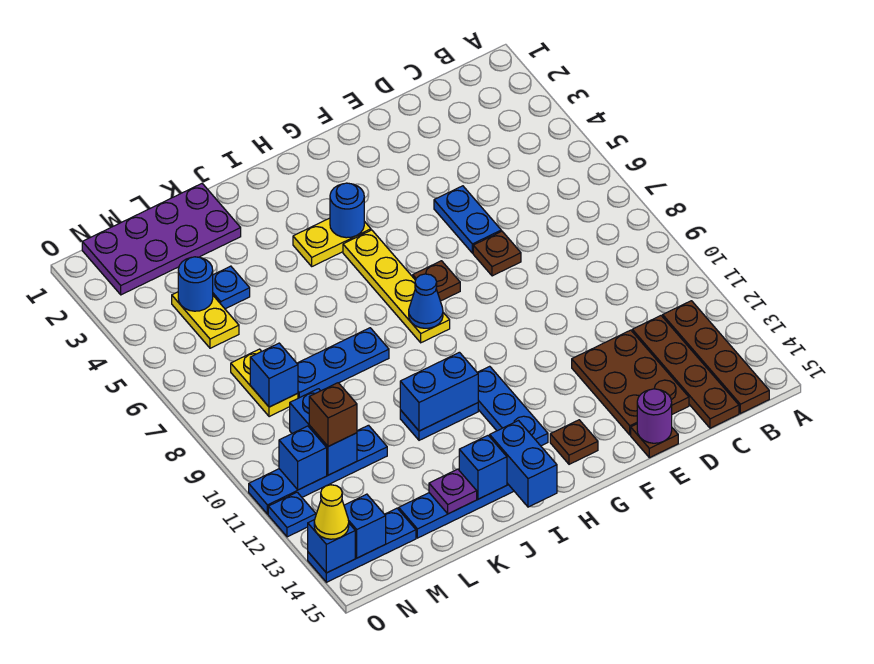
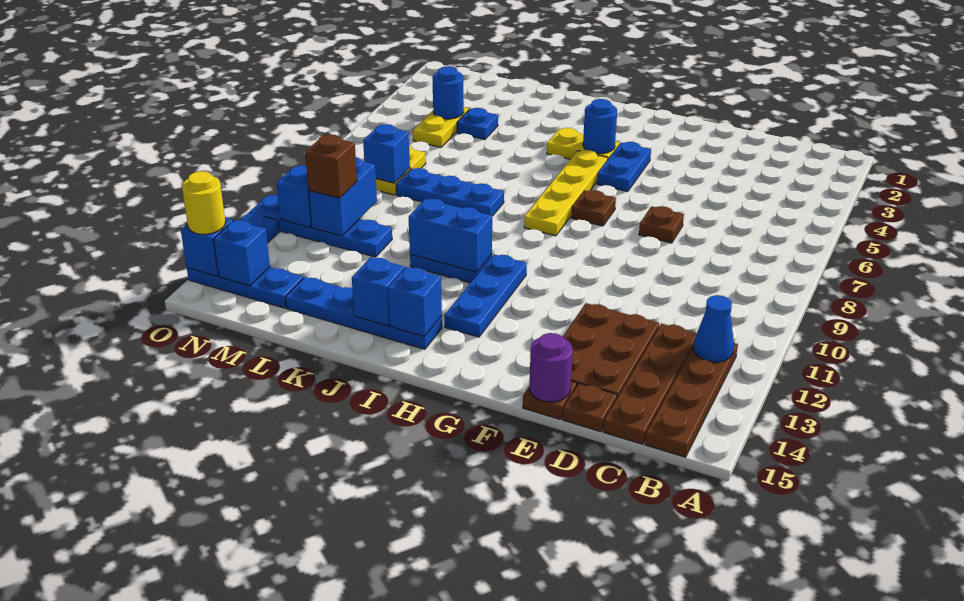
blue plate E5:E6 level 1 -> blue plate G4:G5 level 1
brown plate G14 level 1 -> brown plate D15 level 1
blue cone H8 level 2 -> blue cone B12 level 2
blue brick I14:I15 level 2 -> blue brick I14 level 2
purple plate K1:N2 level 1 -> none
purple plate K14 level 2 -> none
yellow cone O14 level 3 -> yellow round brick O14 level 3

